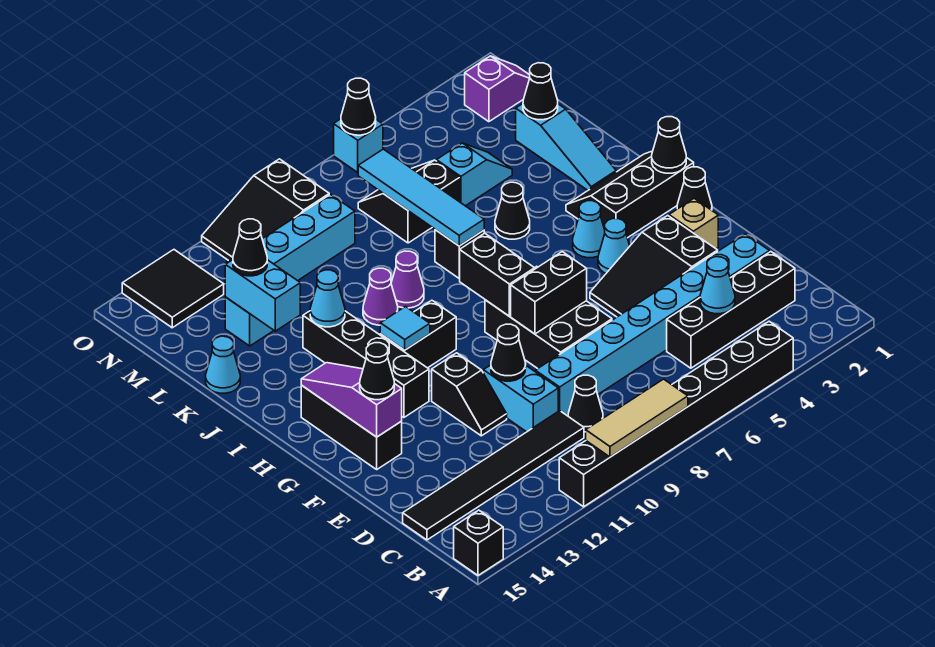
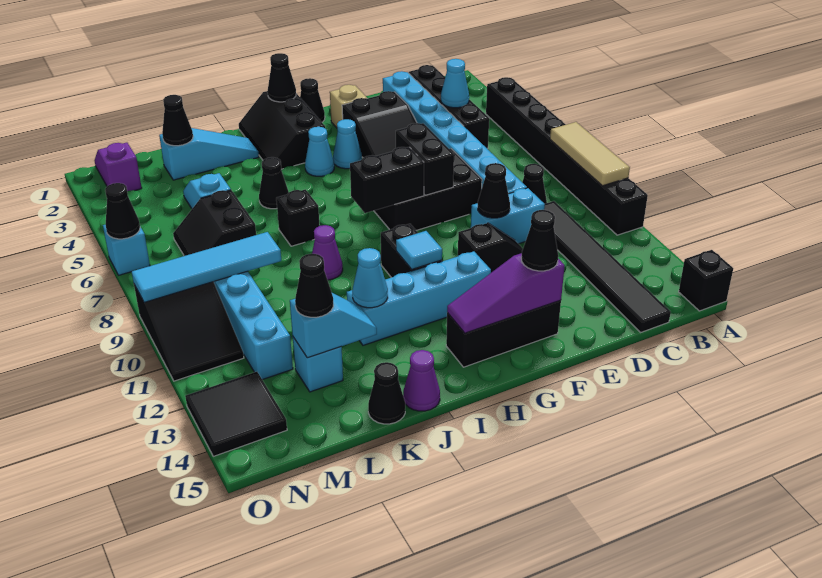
black brick G12:J12 level 1 -> cyan brick G12:J12 level 1
cyan tile J7:M7 level 2 -> cyan tile L9:O9 level 2
purple cone J10 level 1 -> purple cone J15 level 1
cyan brick K13:L13 level 2 -> cyan slope K13:L13 level 2 top L
cyan cone K15 level 1 -> black cone K15 level 1

